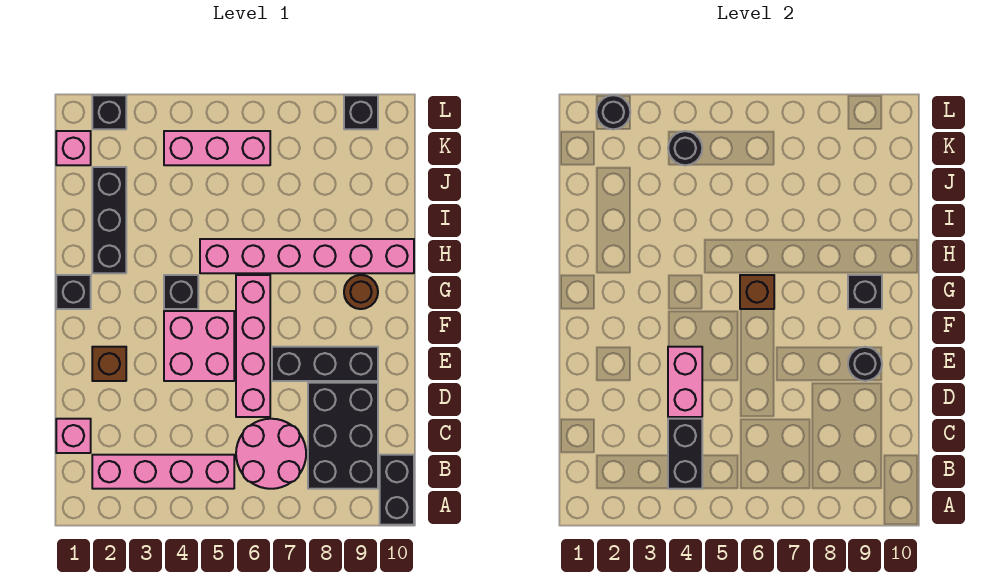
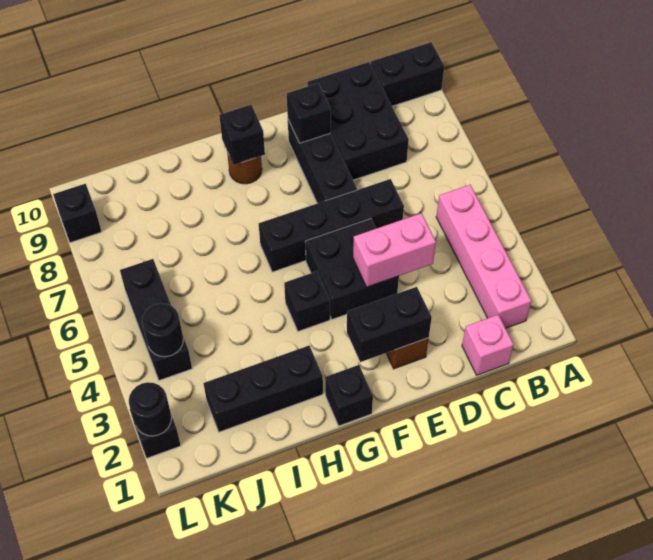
black brick B4:C4 level 2 -> black brick E2:F2 level 2
pink round brick B6:C7 level 1 -> none
black brick B8:D9 level 1 -> black brick C8:D10 level 1
pink brick D6:G6 level 1 -> black brick D6:G6 level 1
pink brick E4:F5 level 1 -> black brick E4:F5 level 1
black round brick E9 level 2 -> black brick E9 level 2
brown brick G6 level 2 -> none
pink brick H5:H10 level 1 -> none
pink brick K1 level 1 -> none
pink brick K4:K6 level 1 -> black brick K4:K6 level 1

